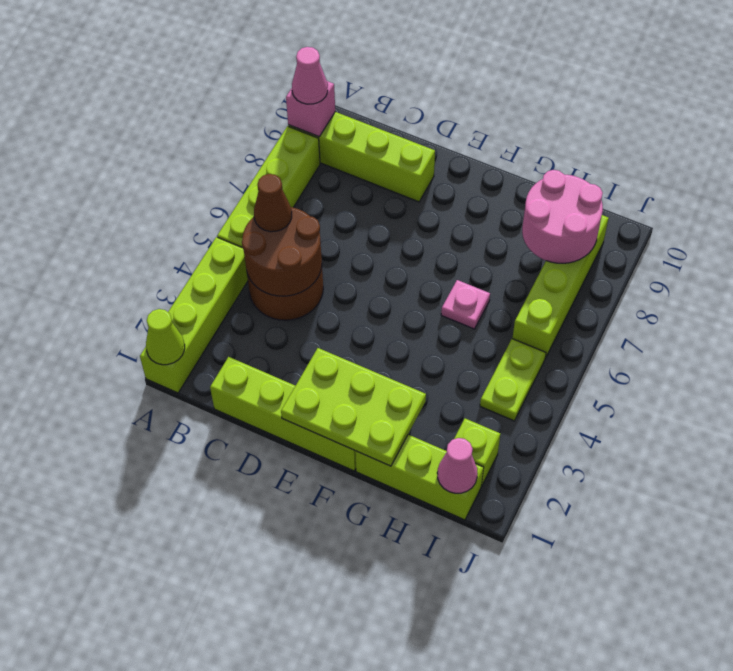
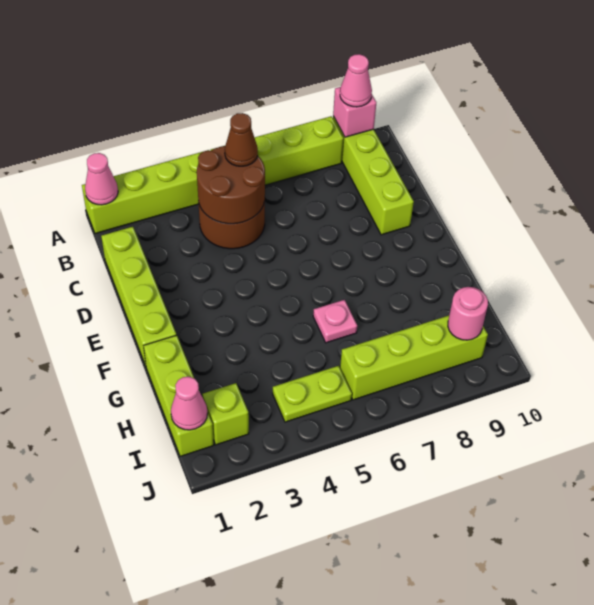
lime cone A1 level 2 -> pink cone A1 level 2
lime plate E1:G2 level 2 -> none
pink round brick H8:I9 level 2 -> pink round brick I9 level 2

